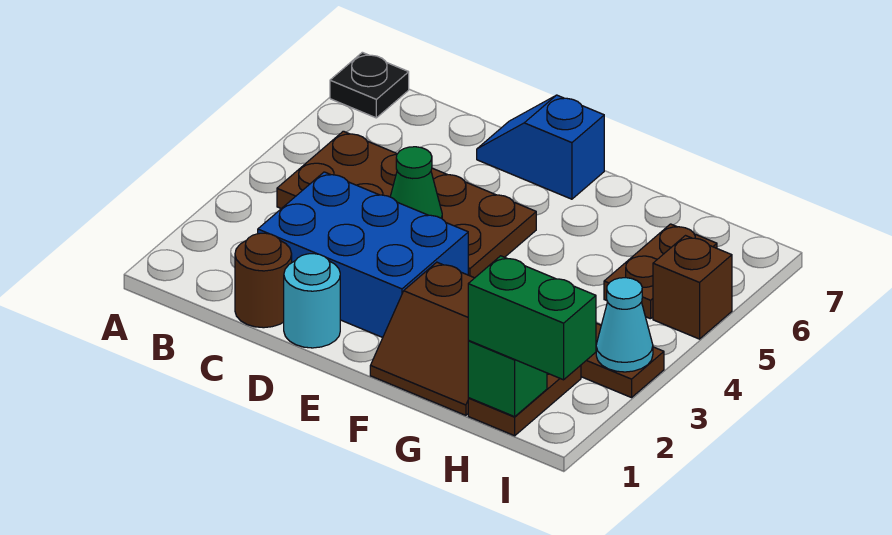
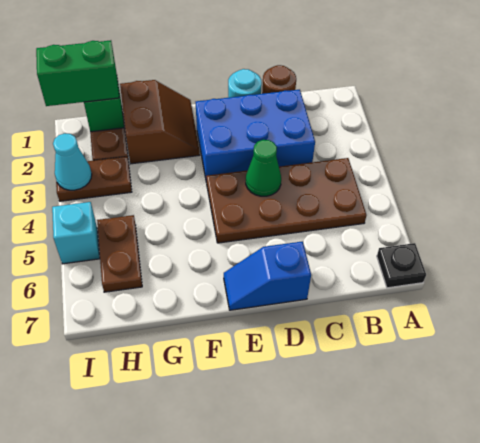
blue slope D7:E7 level 1 top E -> blue slope D7:E7 level 1 top D
brown slope F1:G2 level 1 top 2 -> brown slope F1:G2 level 1 top G
brown brick I5 level 1 -> cyan brick I5 level 1

